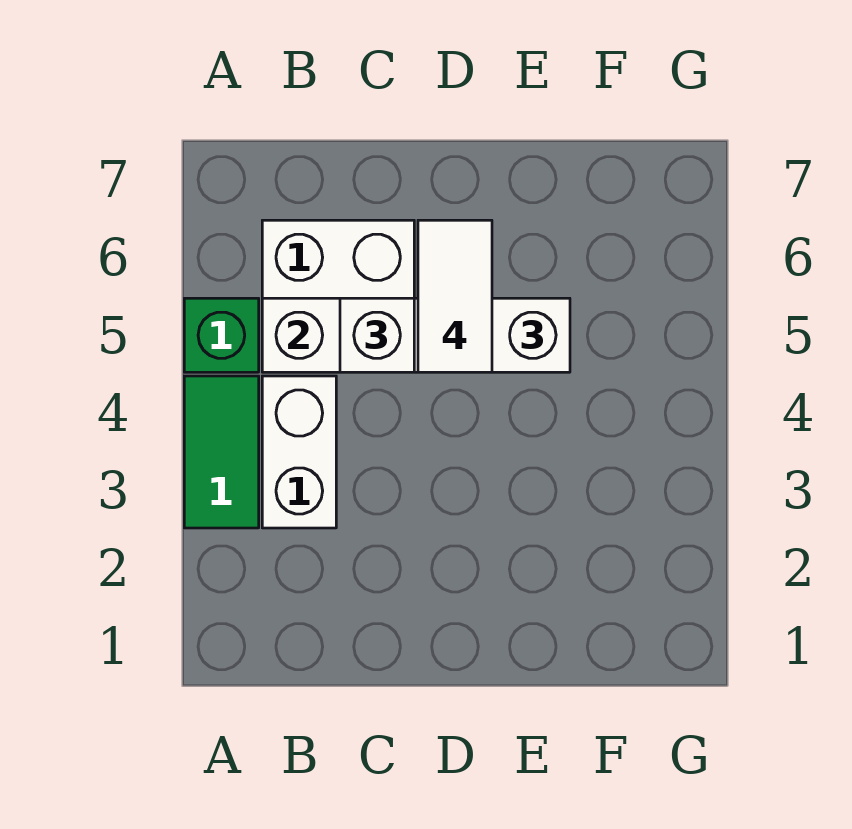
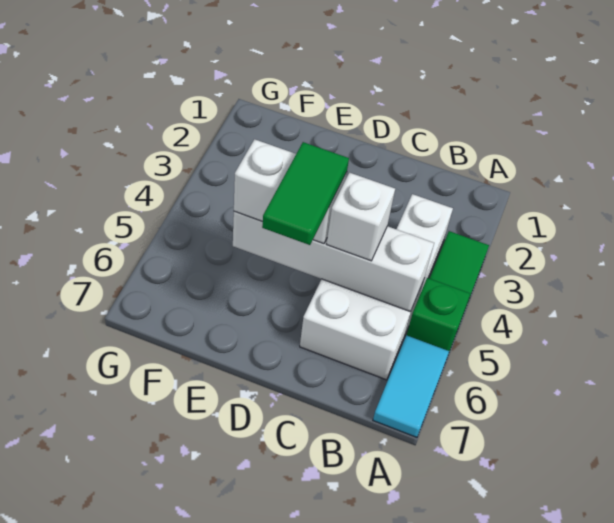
none -> cyan tile A6:A7 level 1
white tile D5:D6 level 4 -> green tile D5:D6 level 4

